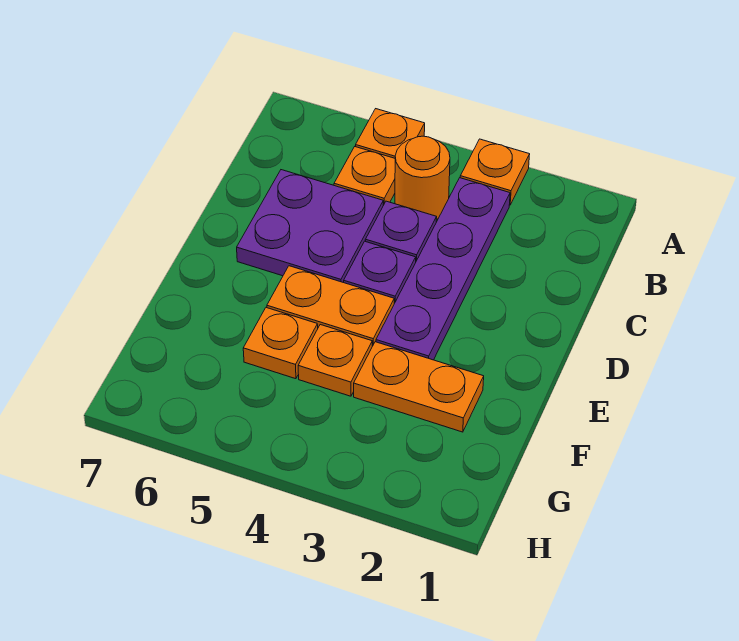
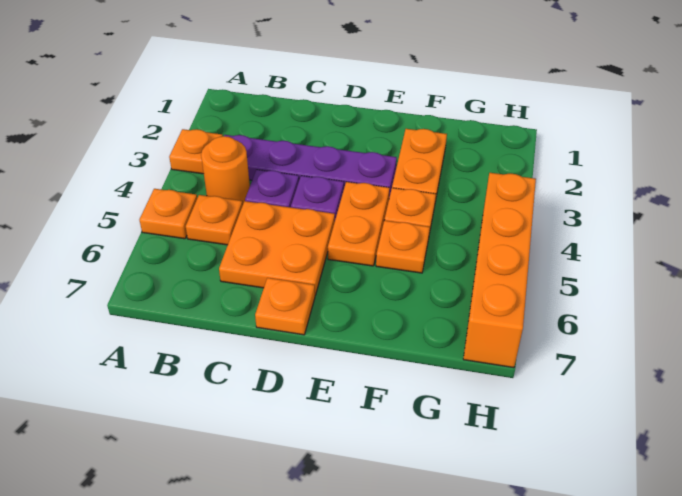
purple plate C5:D6 level 1 -> orange plate C5:D6 level 1
none -> orange plate D7 level 1
none -> orange brick H4:H7 level 1

